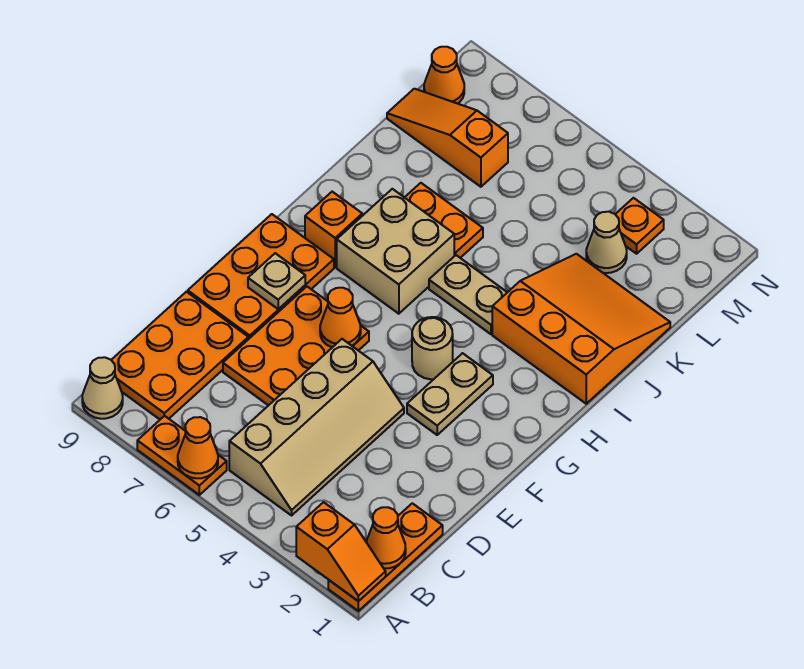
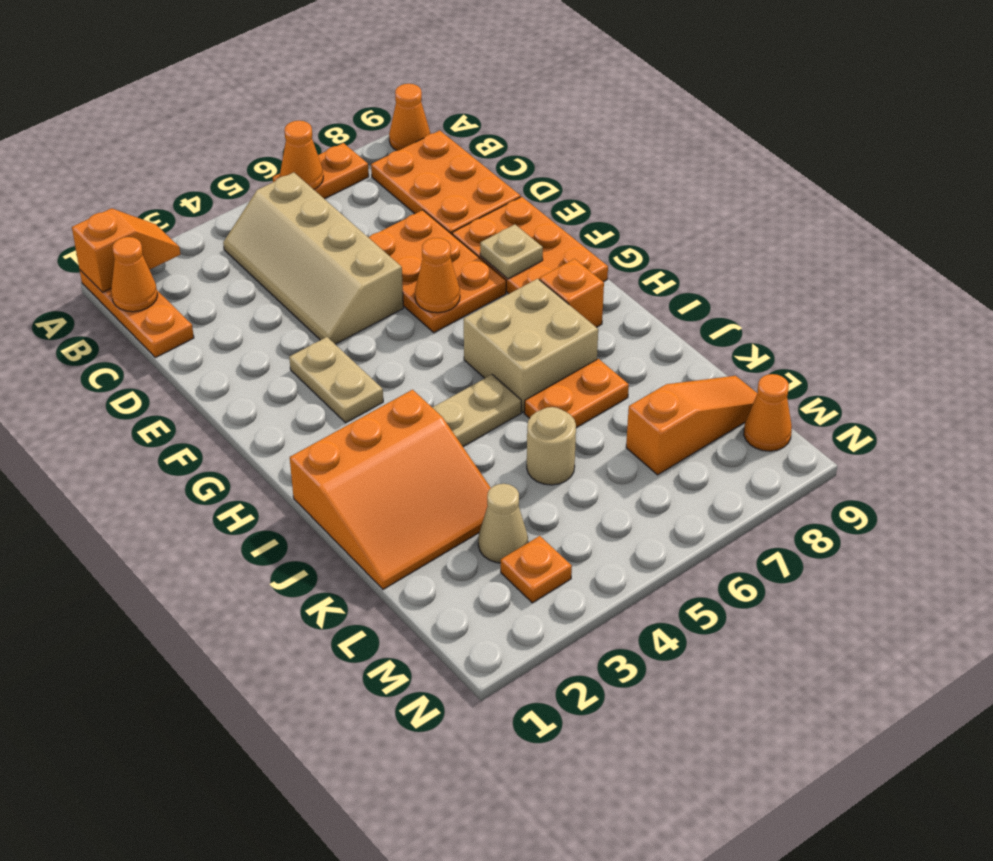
orange slope A1:A2 level 2 top 2 -> orange slope A1:A2 level 2 top 1
tan cone A9 level 1 -> orange cone A9 level 1
tan round brick G4 level 1 -> tan round brick K5 level 1

